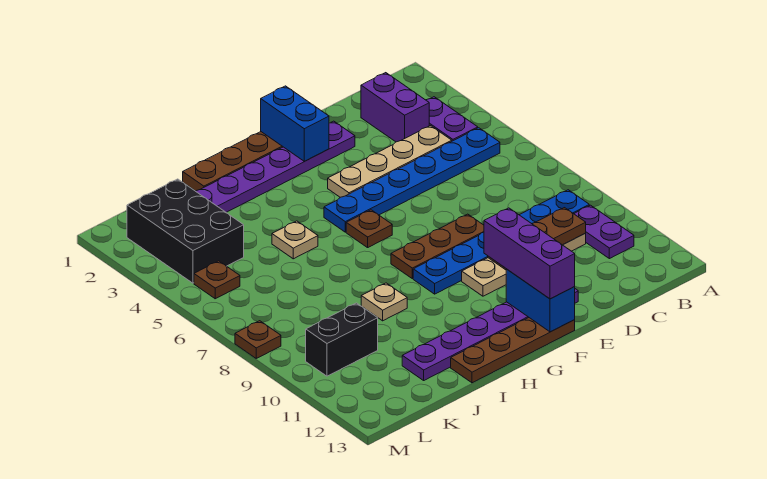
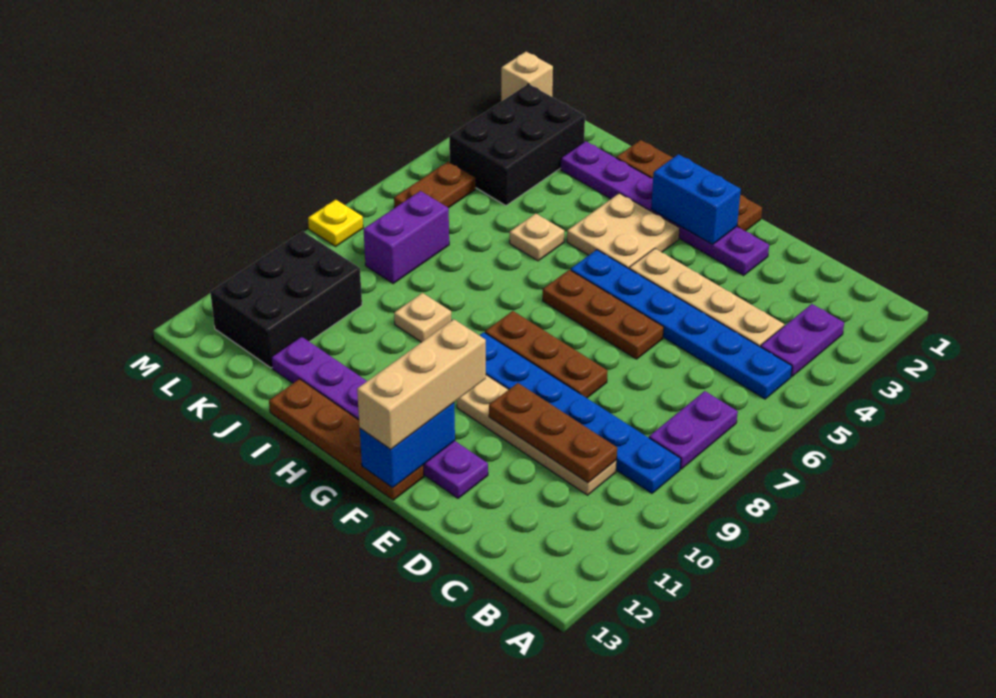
purple plate B10:B11 level 1 -> purple plate B7:B8 level 1
purple brick C2:C3 level 1 -> purple brick K7:K8 level 1
blue brick F1:F2 level 2 -> blue brick F2:G2 level 2
purple brick F11:F13 level 3 -> tan brick F11:F13 level 3
none -> tan plate G3:H4 level 1
brown plate G6 level 1 -> brown plate E6:G6 level 1
black brick K10:L10 level 1 -> black brick K10:L12 level 1
brown plate L5 level 1 -> brown plate L5:L6 level 1
none -> tan brick M1 level 1
brown plate M8 level 1 -> yellow plate M8 level 1

